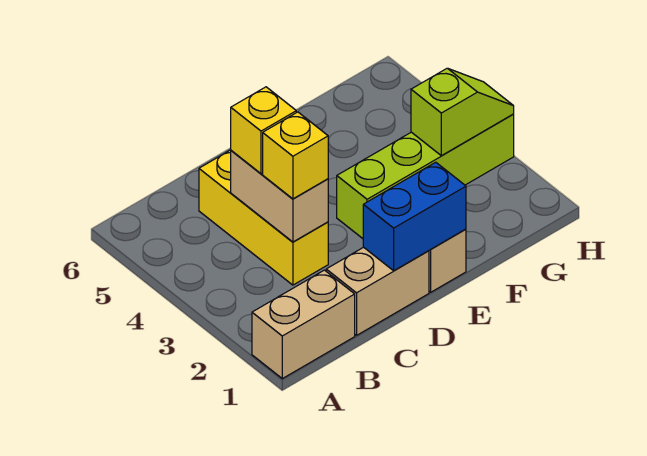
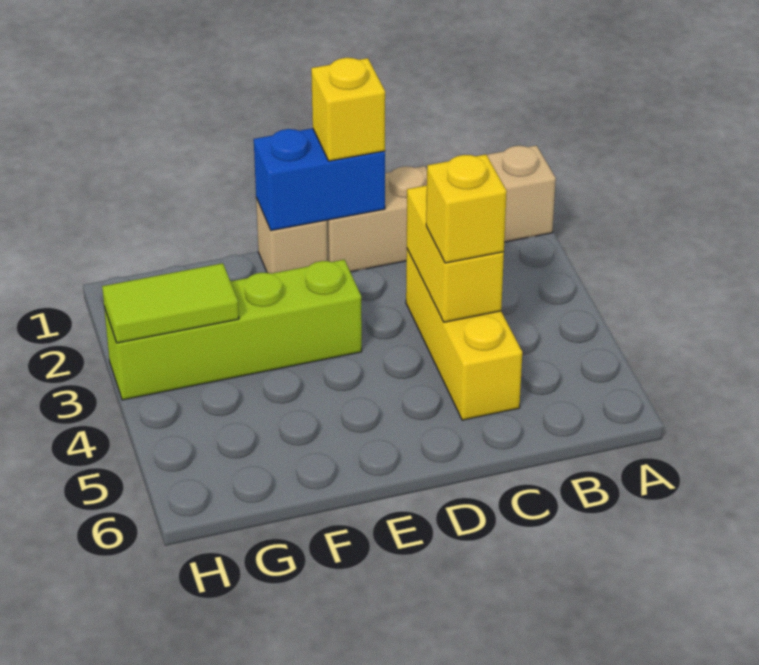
tan brick C3:C4 level 2 -> yellow brick C3:C4 level 2
yellow brick C3 level 3 -> yellow brick D1 level 3
lime slope G3:H3 level 2 top G -> lime tile G3:H3 level 2

